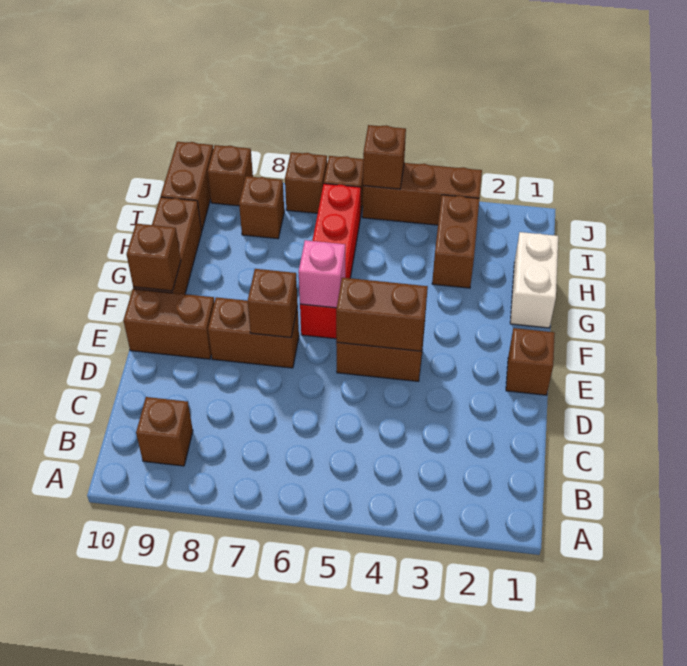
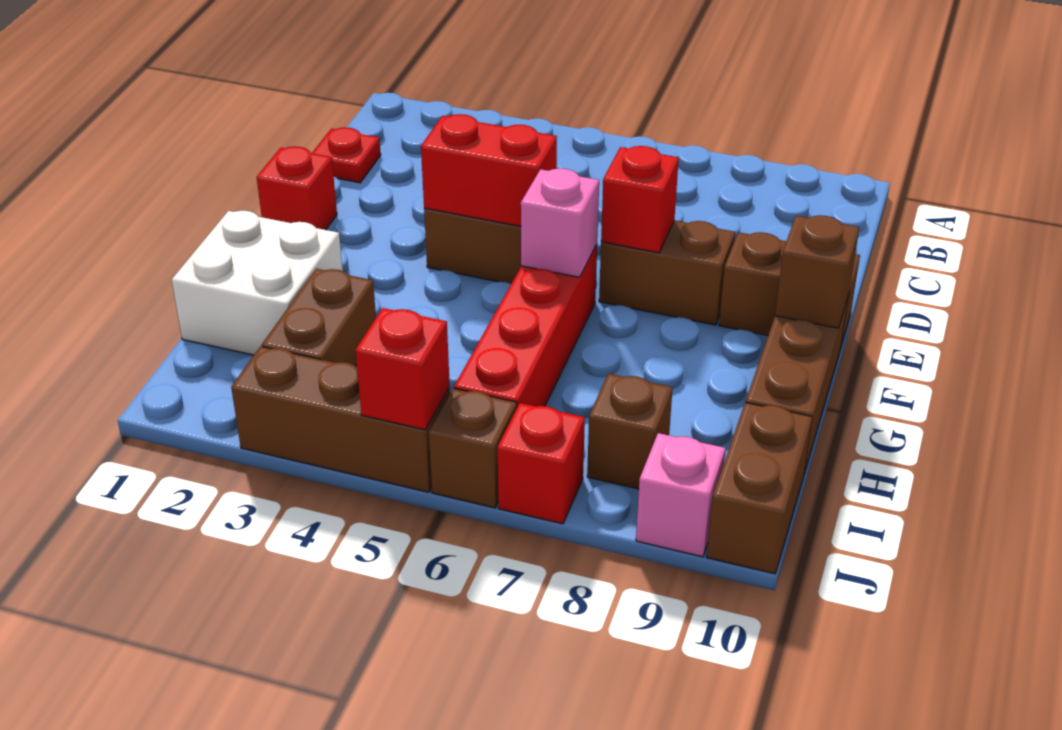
brown brick B9 level 1 -> none
none -> red plate C1 level 1
brown brick E1 level 1 -> red brick E1 level 1
brown brick E4:E5 level 2 -> red brick E4:E5 level 2
brown brick E7 level 2 -> red brick E7 level 2
white brick G1:H1 level 1 -> white brick G1:H2 level 1
brown brick J5 level 2 -> red brick J5 level 2
brown brick J7 level 1 -> red brick J7 level 1
brown brick J9 level 1 -> pink brick J9 level 1

